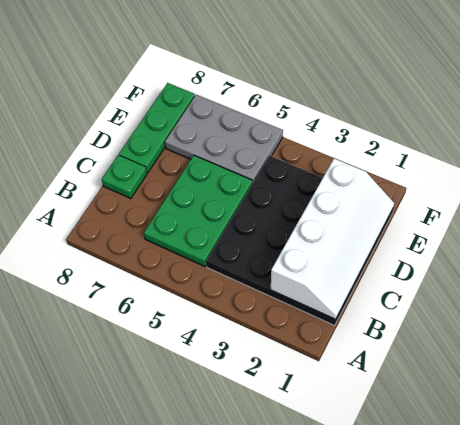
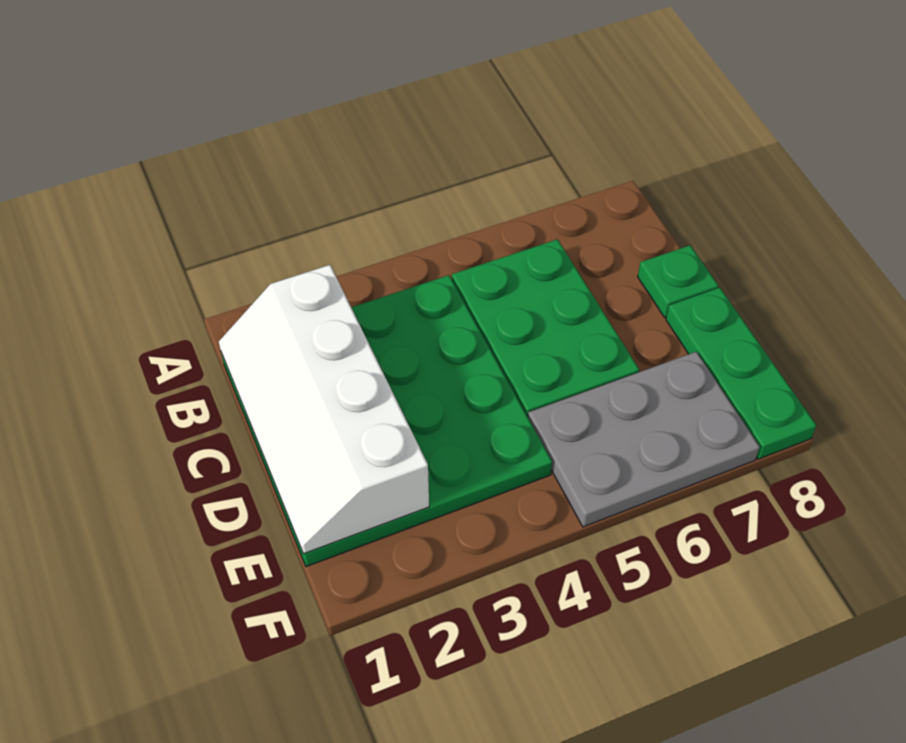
black plate B1:E4 level 1 -> green plate B1:E4 level 1

